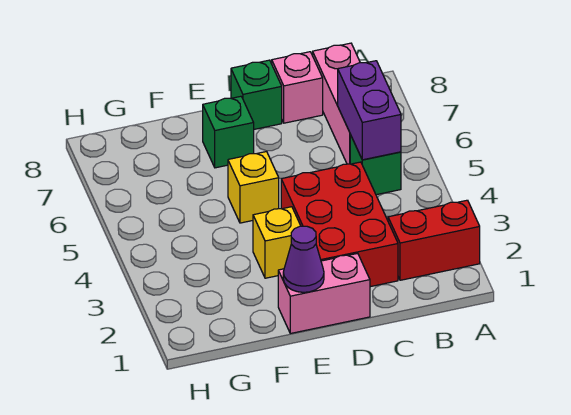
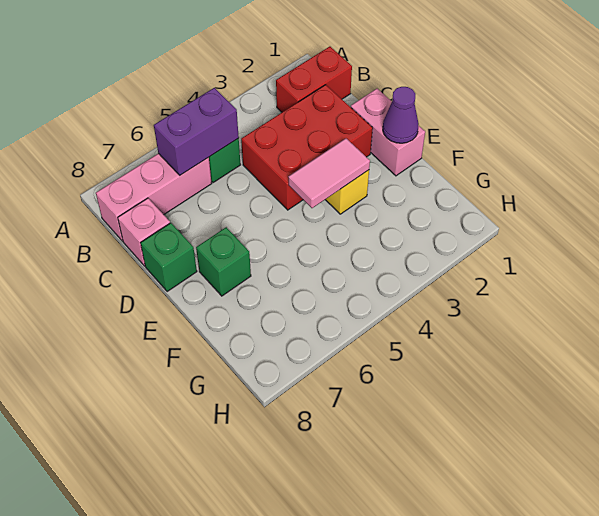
red brick A2:B2 level 1 -> red brick B1:B2 level 1
none -> pink tile E3:E4 level 2
yellow brick E5 level 1 -> none

